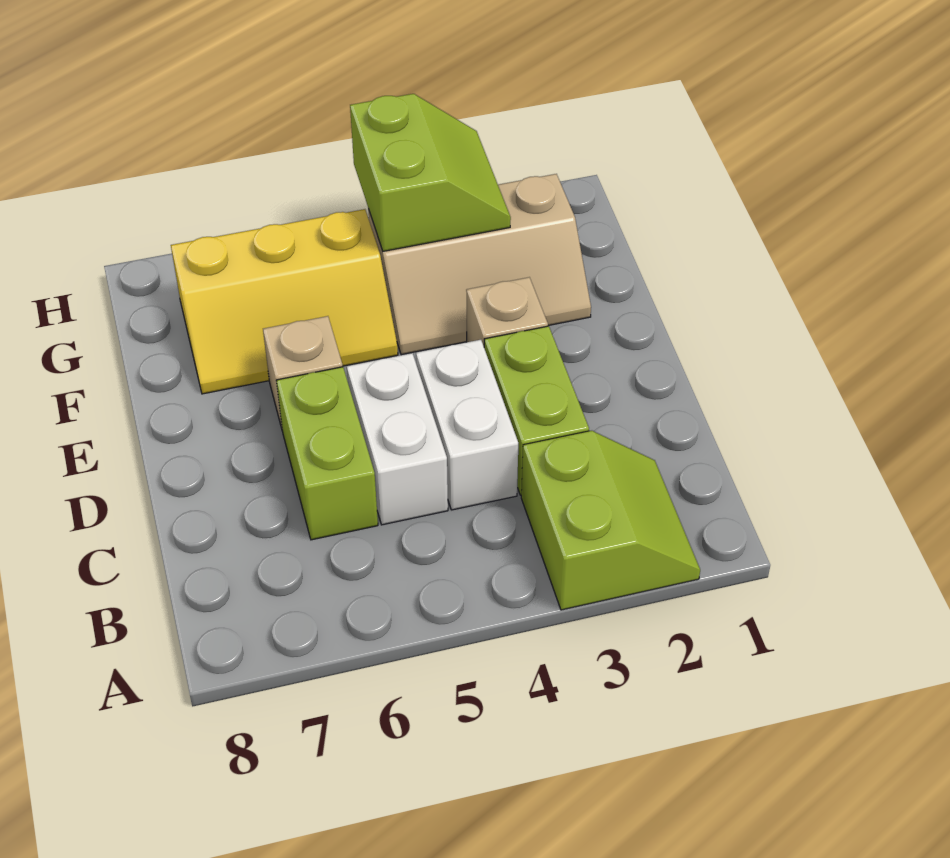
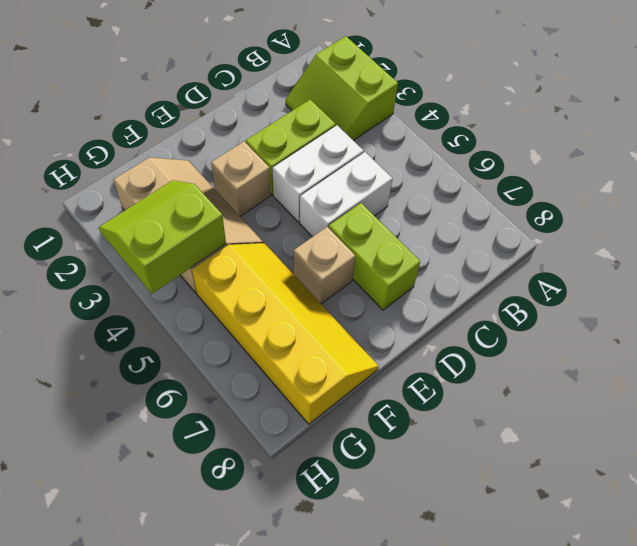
lime slope A2:B3 level 1 top 3 -> lime slope A2:B3 level 1 top A
lime brick C6:D6 level 1 -> lime brick D6:D7 level 1
yellow slope F5:G7 level 1 top G -> yellow slope F5:G8 level 1 top G

